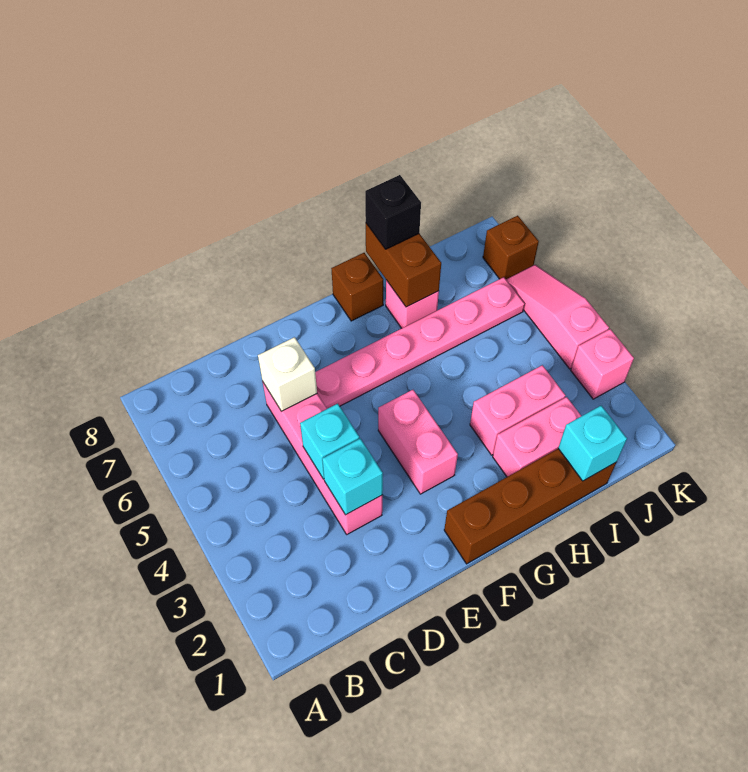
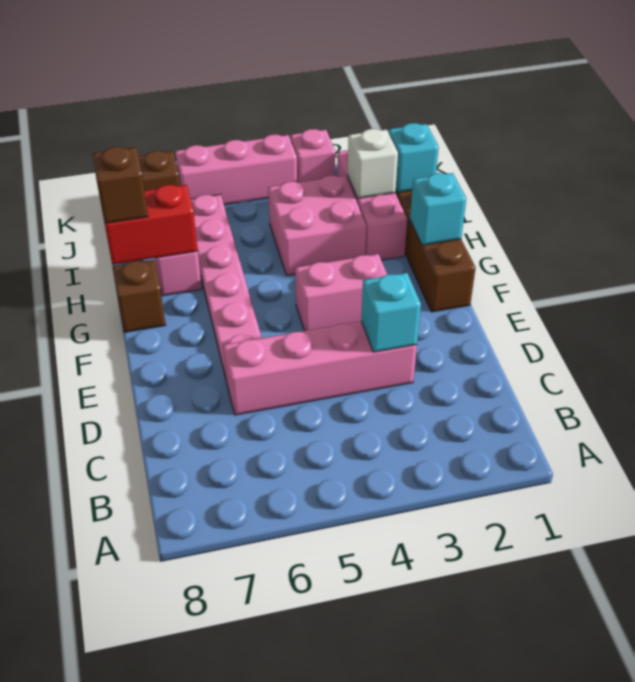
cyan brick D4 level 2 -> cyan brick G1 level 2
white brick D6 level 2 -> white brick I2 level 2
pink brick H2:I2 level 1 -> pink brick H2:J2 level 1
pink brick H3:I3 level 1 -> pink brick H3:I4 level 1
brown brick H7:H8 level 2 -> red brick H7:H8 level 2
black brick H8 level 3 -> brown brick H8 level 3
pink slope K4:K6 level 1 top 4 -> pink brick K4:K6 level 1

